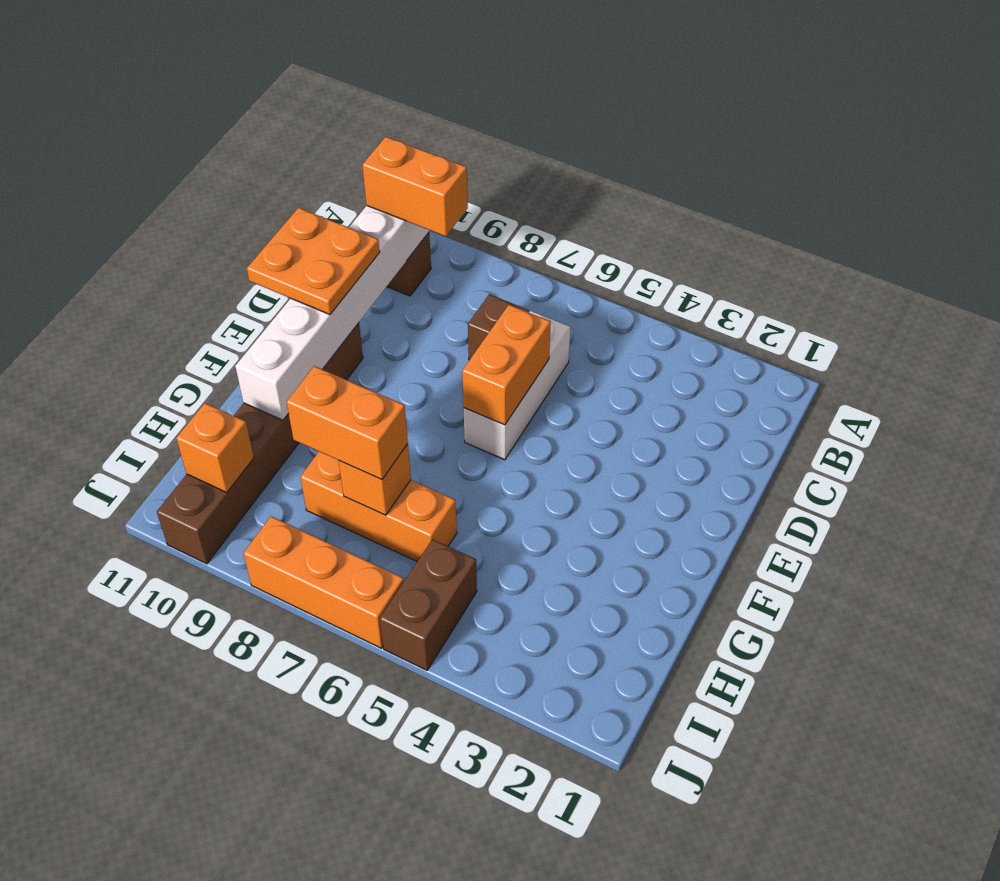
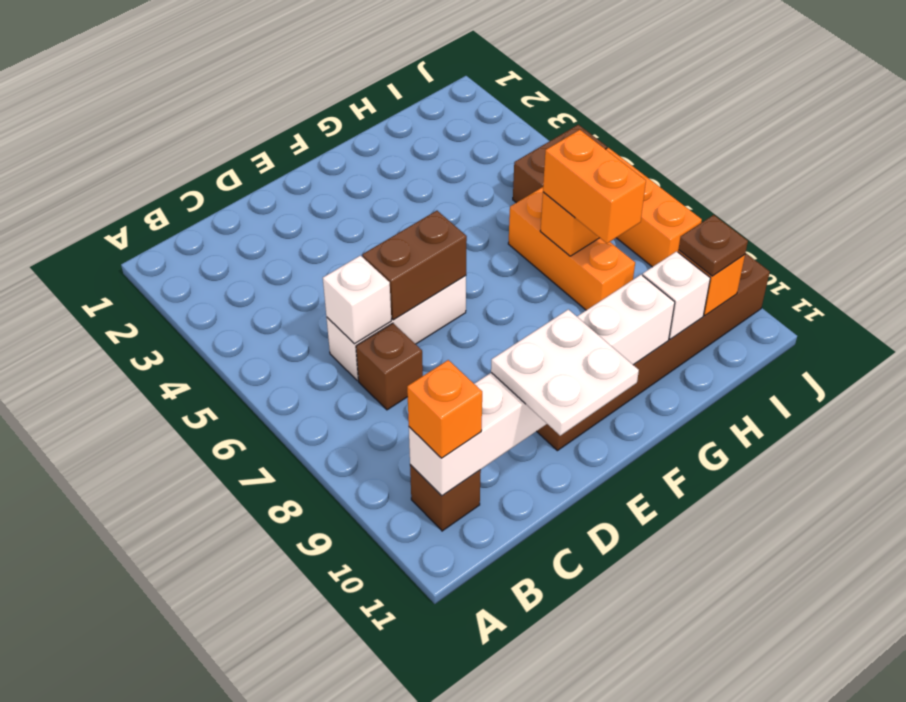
orange brick B9:B10 level 3 -> orange brick B10 level 3
none -> white brick C6 level 2
orange brick D6:E6 level 2 -> brown brick D6:E6 level 2
orange plate D10:E11 level 3 -> white plate D10:E11 level 3
none -> white brick H10 level 2
none -> brown plate I10 level 3

